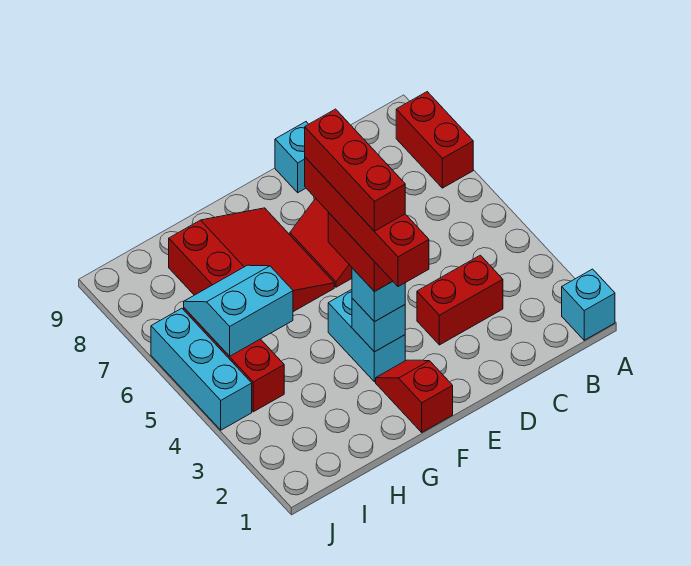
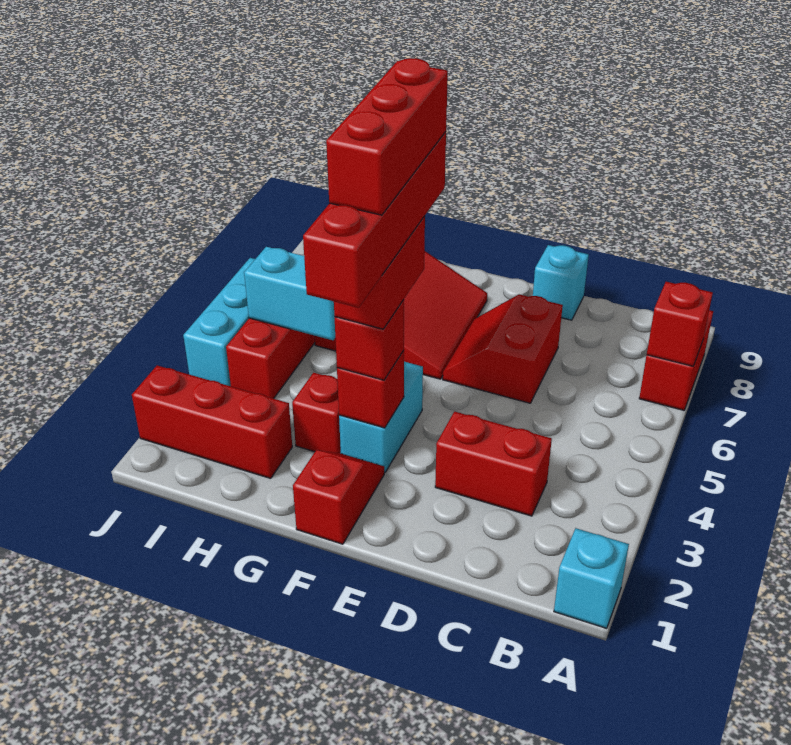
none -> red brick A7 level 2
cyan brick F3 level 2 -> red brick F3 level 2
cyan brick F3 level 3 -> red brick F3 level 3
none -> red brick G3 level 1
none -> red brick H2:J2 level 1

